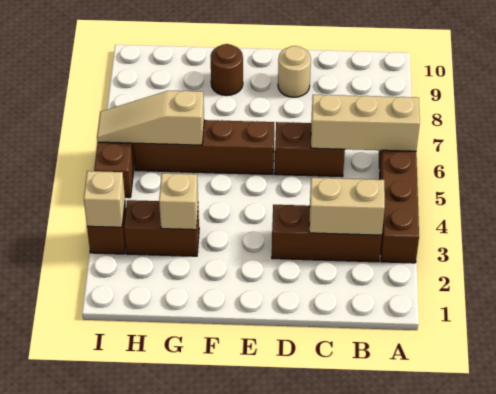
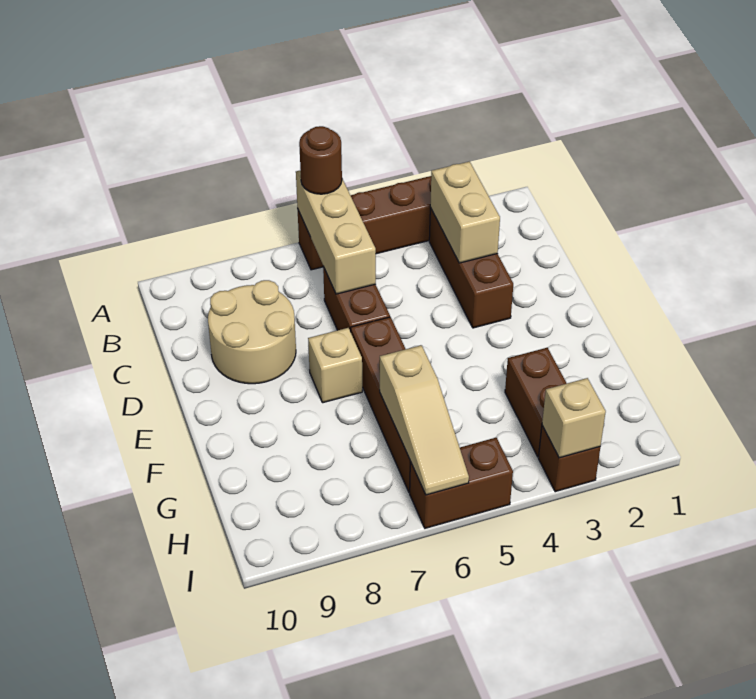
tan round brick D9 level 1 -> tan round brick C8:D9 level 1
brown round brick F9 level 1 -> brown round brick A6 level 3
tan brick G3 level 2 -> tan brick E7 level 1

